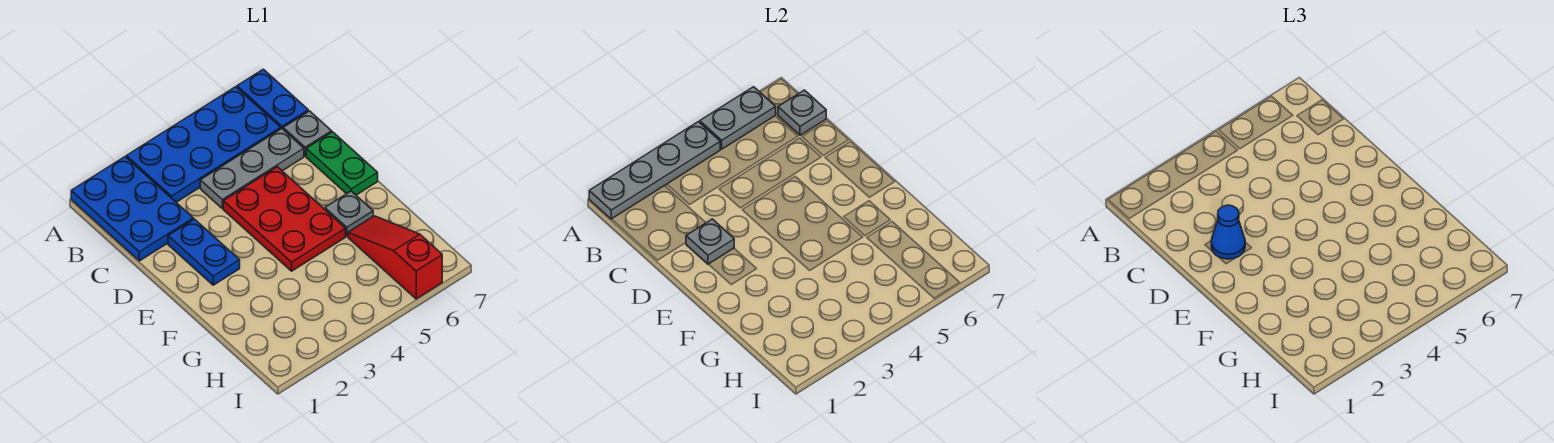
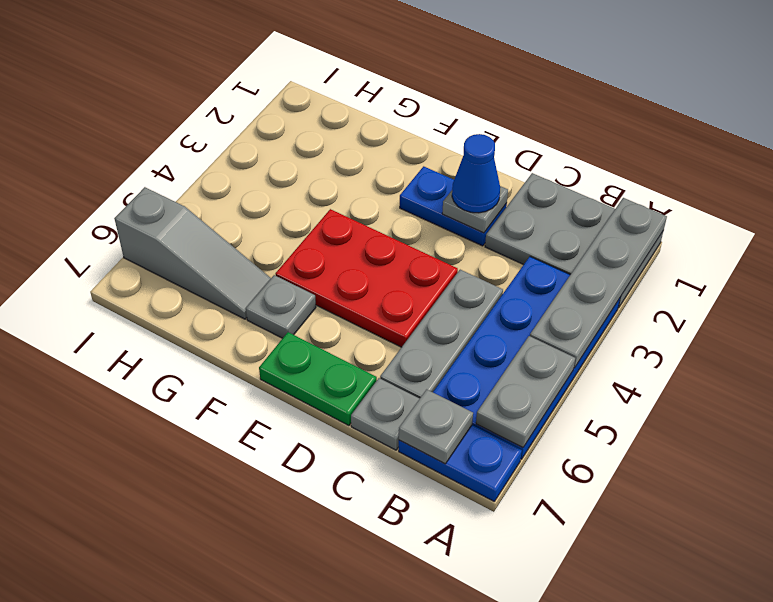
blue plate A1:C2 level 1 -> grey plate A1:C2 level 1
red slope G6:I6 level 1 top I -> grey slope G6:I6 level 1 top I

